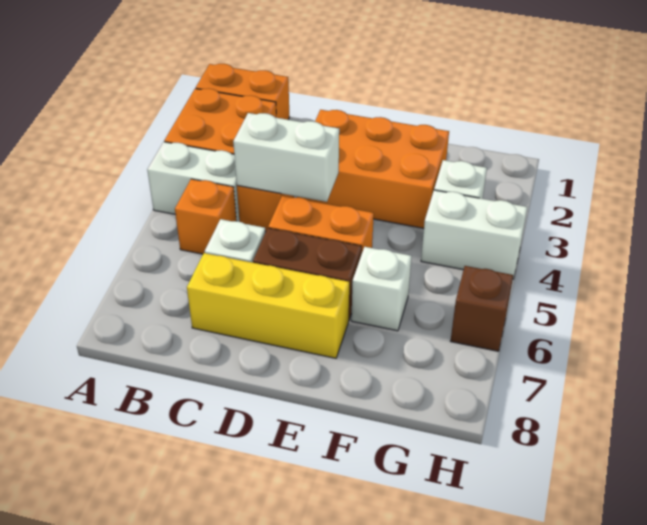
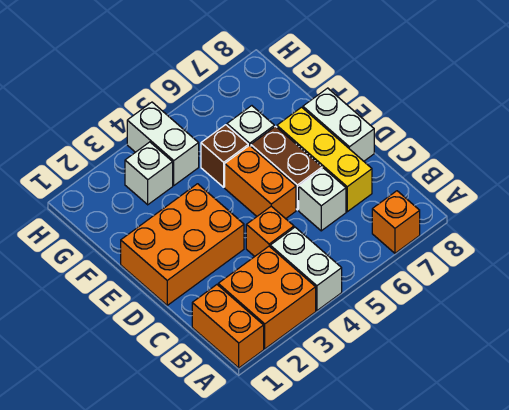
orange brick B5 level 1 -> orange brick A7 level 1
white brick C4:D4 level 2 -> white brick D8:E8 level 1
orange brick D2:F3 level 1 -> orange brick D1:E3 level 1
brown brick H6 level 1 -> brown brick F5 level 1

